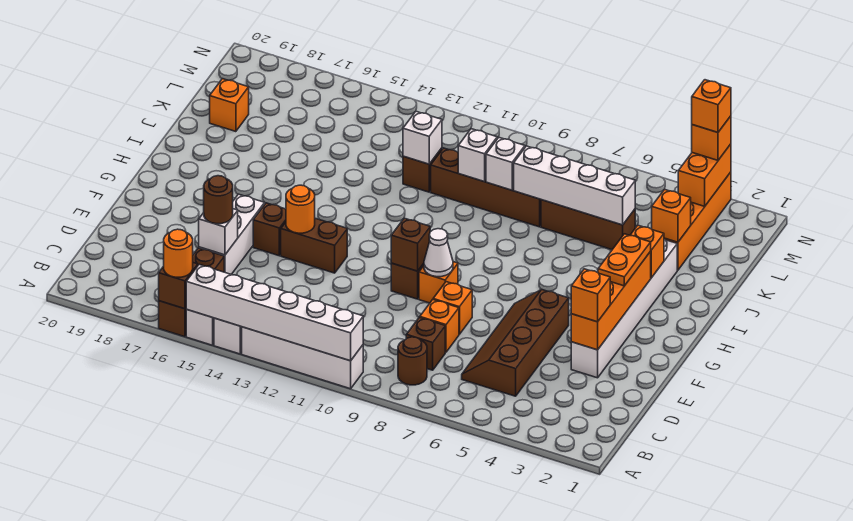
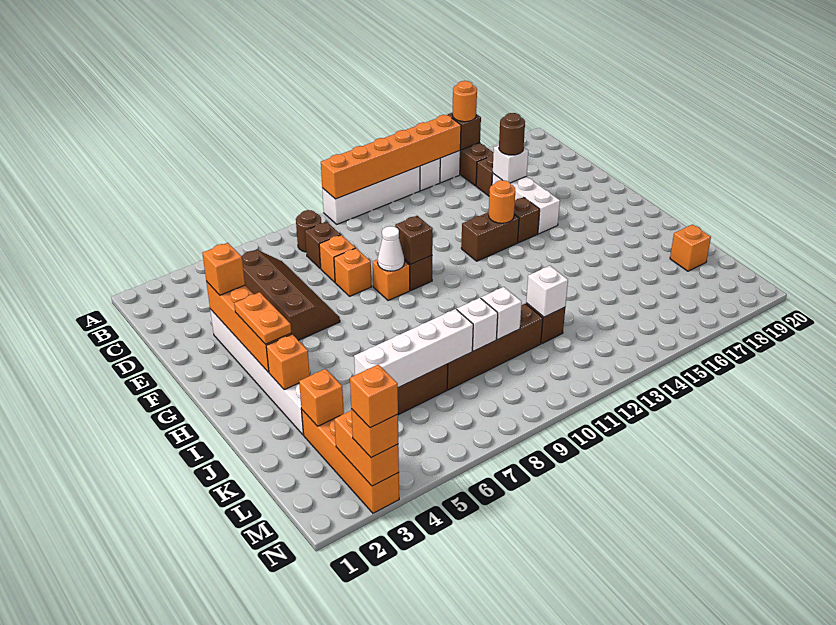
white brick A10:A15 level 2 -> orange brick A10:A15 level 2

